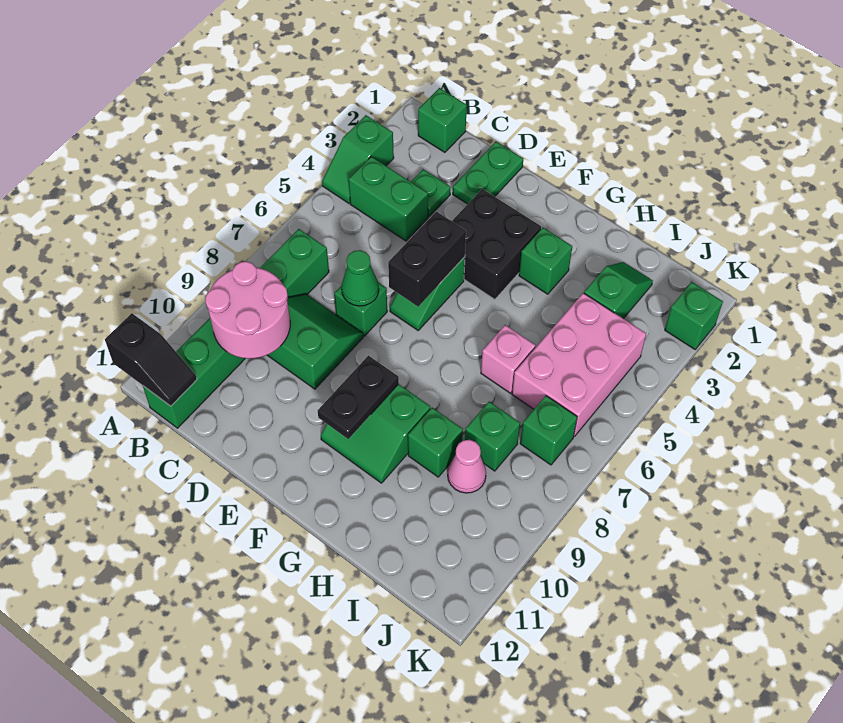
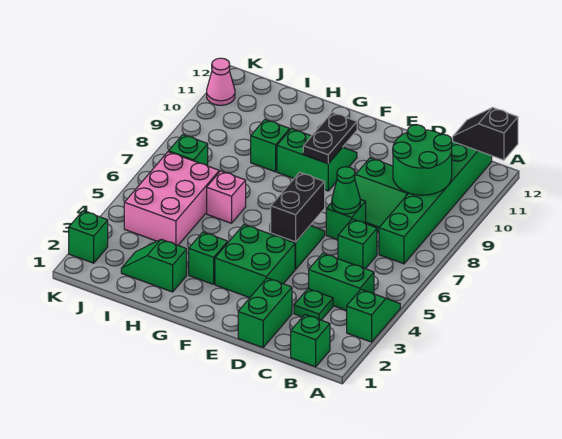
pink round brick B9:C10 level 2 -> green round brick B9:C10 level 2
green plate D1:D2 level 1 -> green brick D1:D2 level 1
black brick E3:F4 level 1 -> green brick E3:F4 level 1
green slope I2:I3 level 1 top 3 -> green slope H2:I2 level 1 top H
green brick I8 level 1 -> green brick C6 level 1
pink cone I9 level 1 -> pink cone K11 level 1

